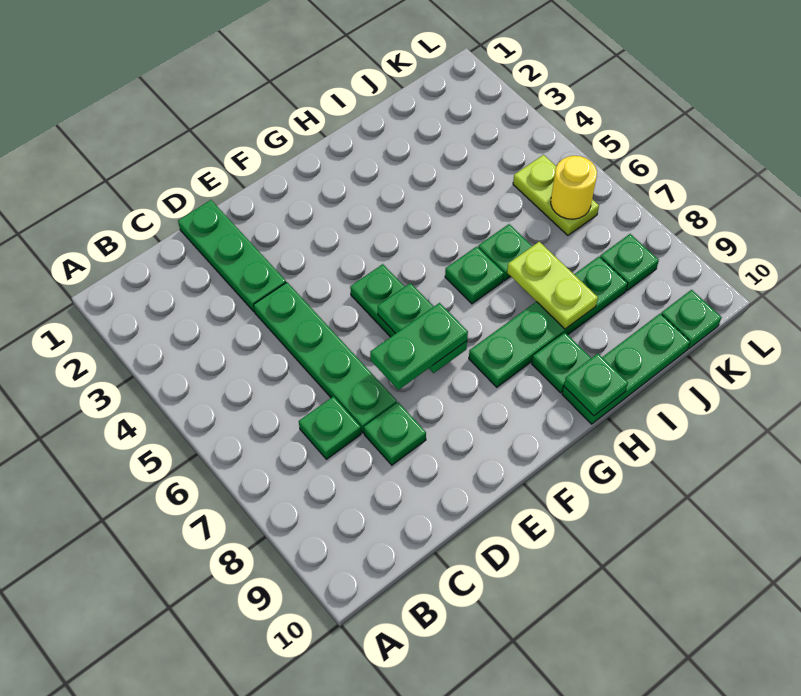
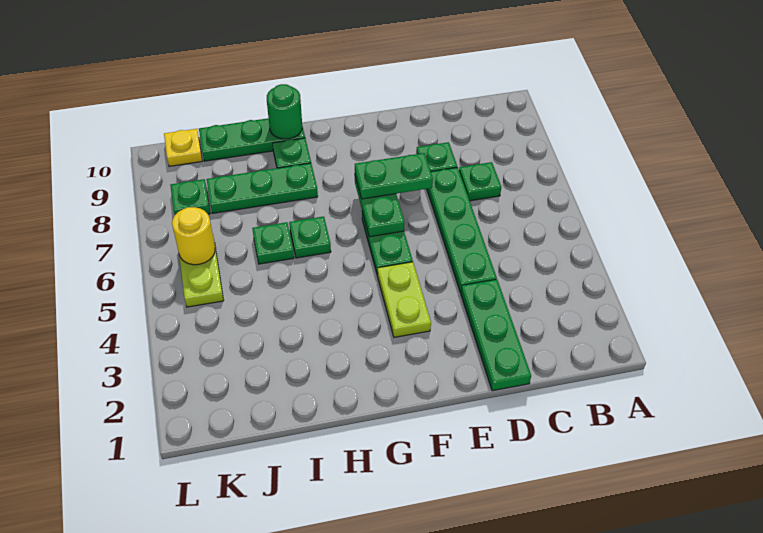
green plate G8:J8 level 1 -> green plate H8:J8 level 1
green plate H10 level 2 -> green round brick H10 level 2
lime plate I7:I8 level 2 -> lime plate F3:F4 level 1
green plate K10 level 1 -> yellow plate K10 level 1

